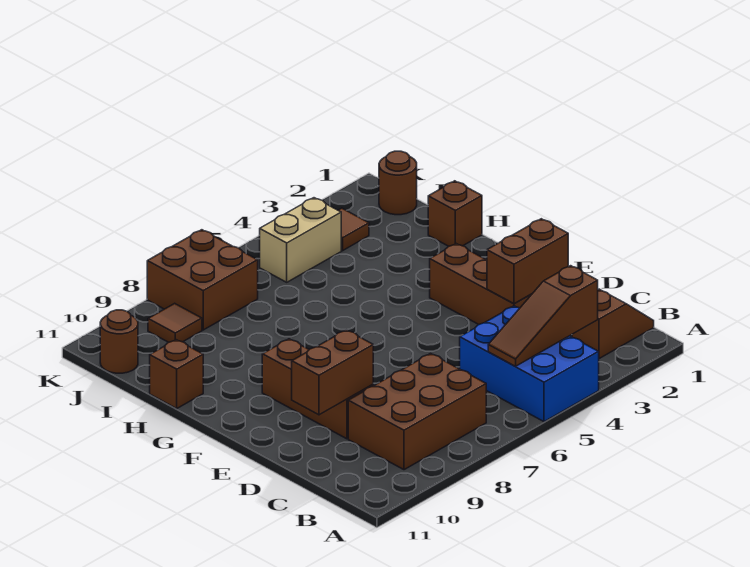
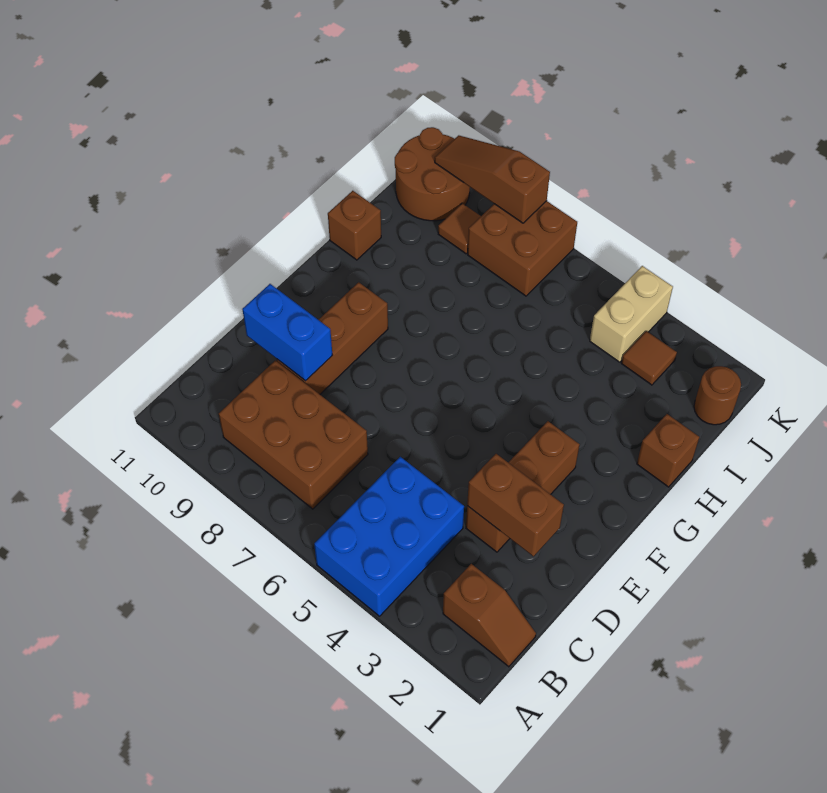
brown slope B3:B5 level 2 top 3 -> brown slope K8:K10 level 2 top 8
brown brick D9:D10 level 2 -> blue brick D9:D10 level 2
tan brick J4:J5 level 1 -> tan brick J4:K4 level 1
brown round brick J11 level 1 -> brown round brick J10:K11 level 1

